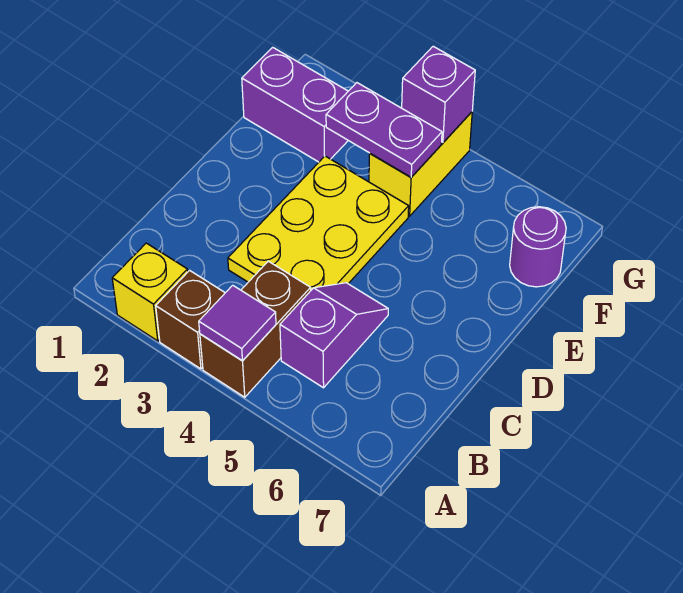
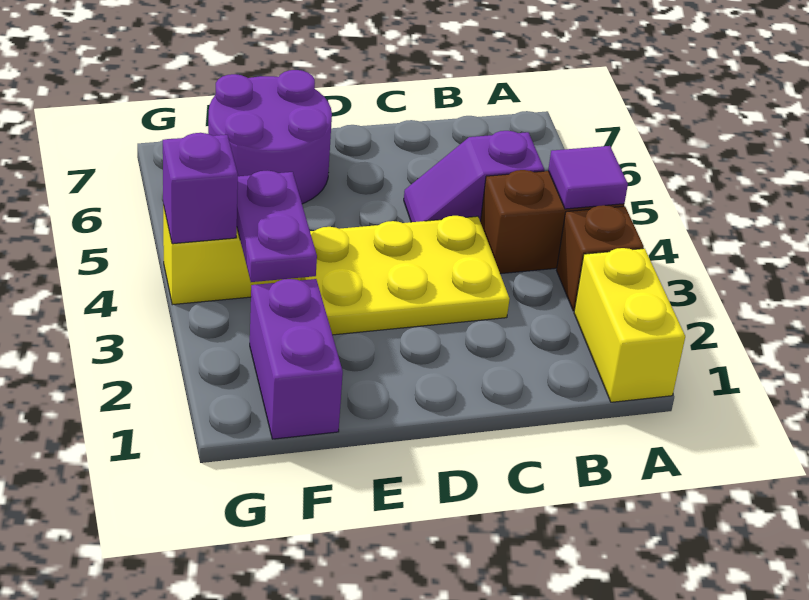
yellow brick A2 level 1 -> yellow brick A1:A2 level 1
purple round brick F7 level 1 -> purple round brick E6:F7 level 1

